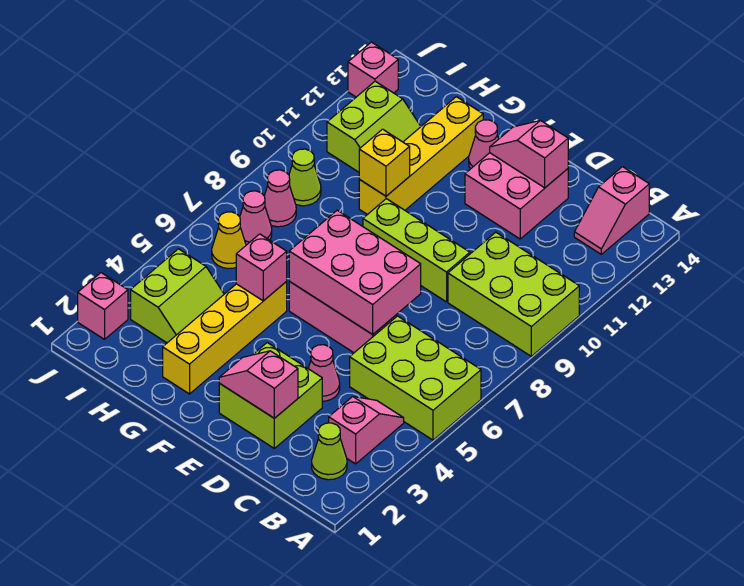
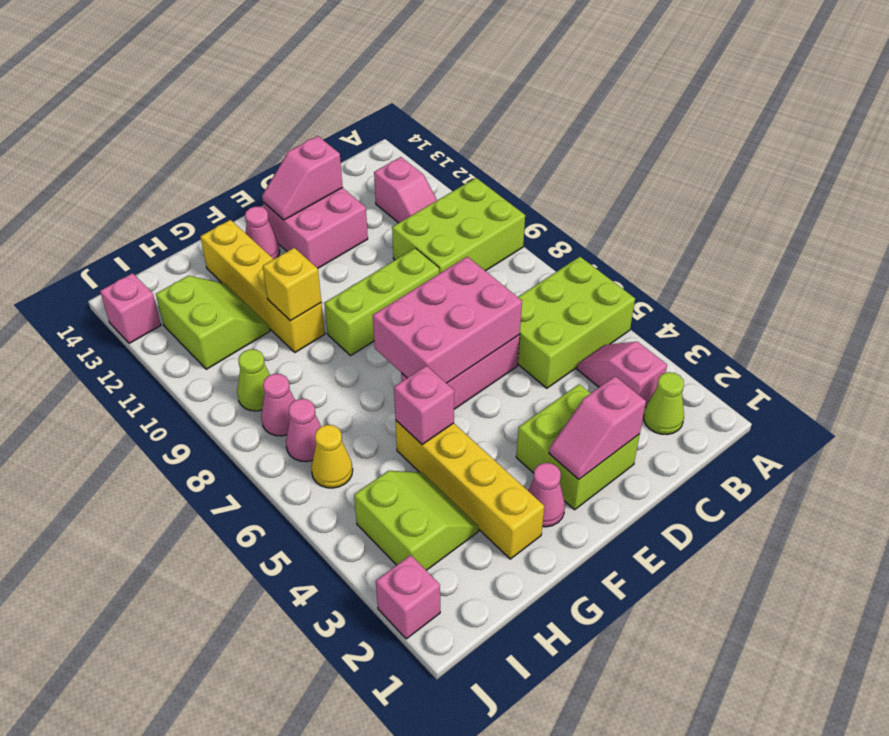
pink slope B13:B14 level 1 top 14 -> pink slope B11:B12 level 1 top 12
pink cone D4 level 1 -> pink cone F2 level 1

